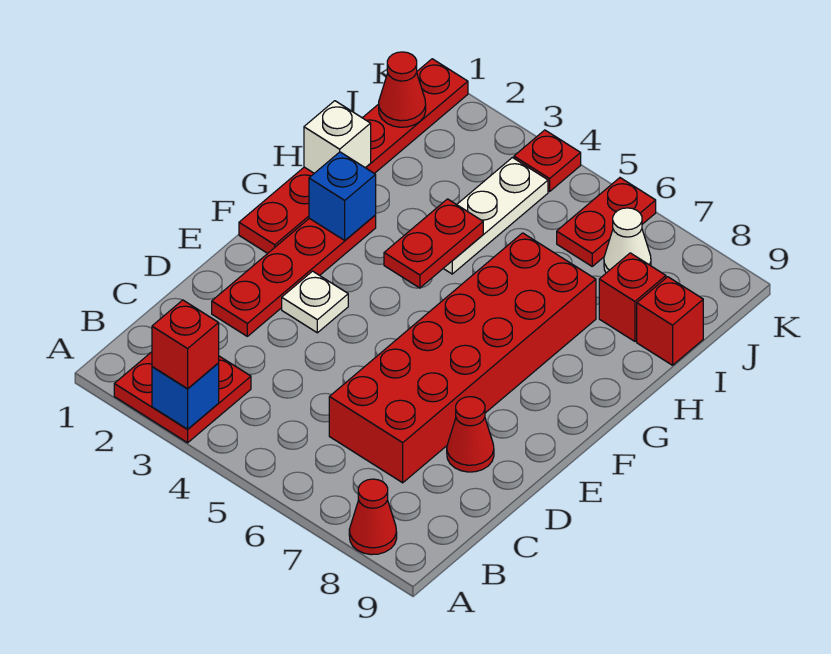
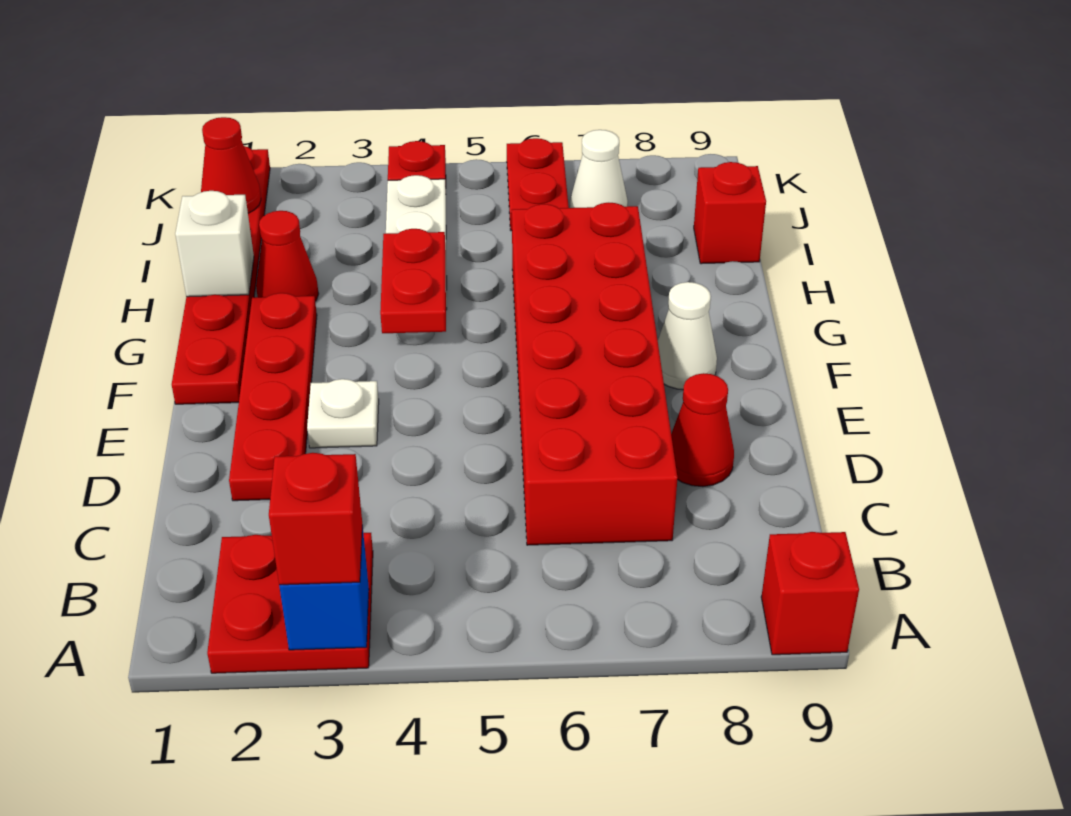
red cone A8 level 1 -> red cone H2 level 1
none -> white cone F8 level 1
blue brick G2 level 2 -> none
red brick I8 level 1 -> red brick A9 level 1

